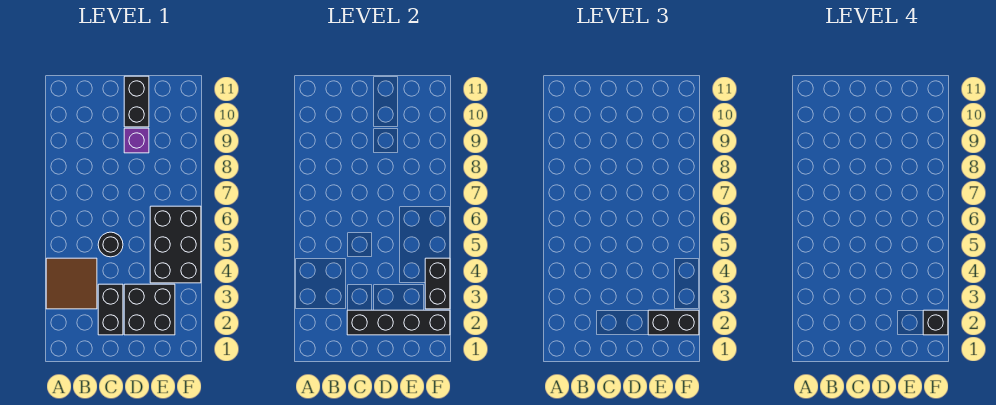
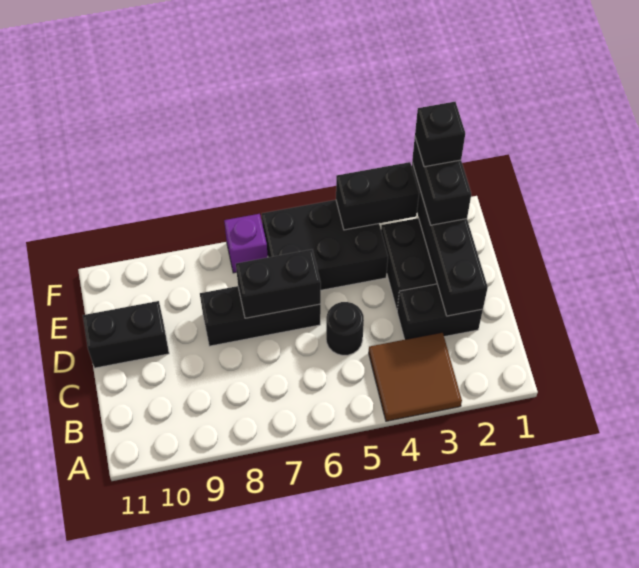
none -> black brick D6:D8 level 1
none -> black brick D6:D7 level 2
purple brick D9 level 1 -> purple brick F7 level 1

